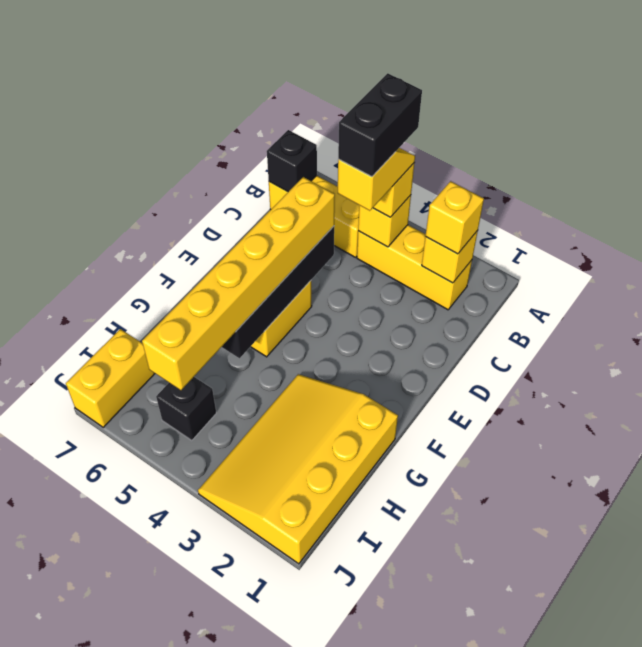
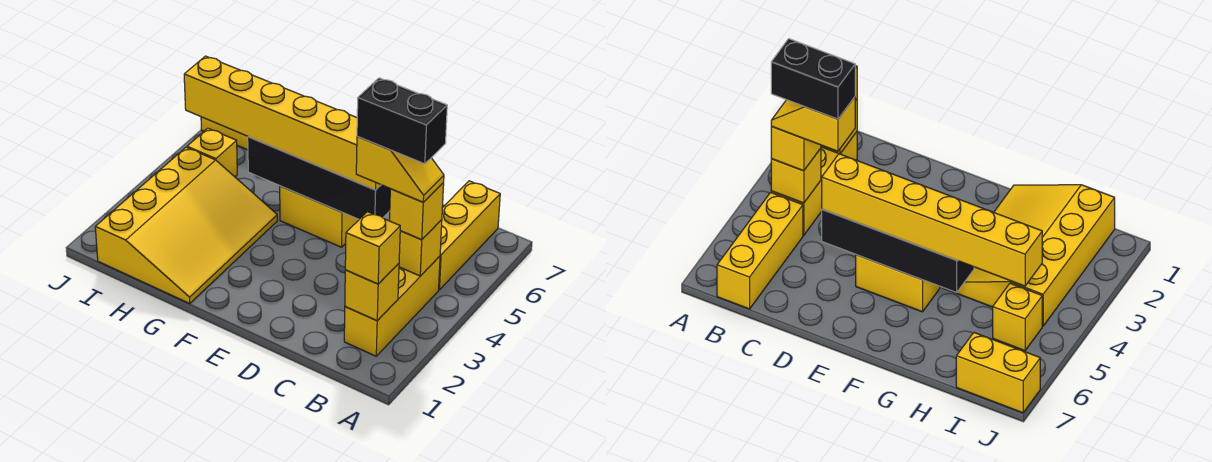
black brick B7 level 2 -> none
yellow slope G1:J3 level 1 top 1 -> yellow slope G1:I4 level 1 top I
black brick I5 level 1 -> yellow brick I5 level 1

